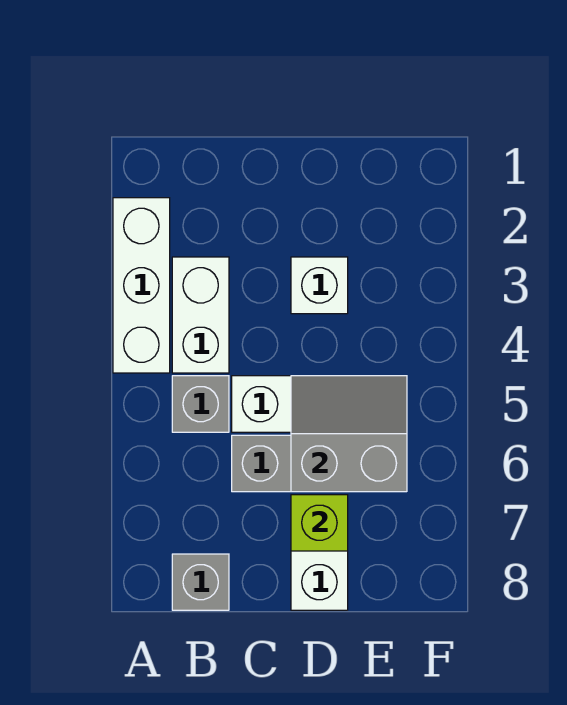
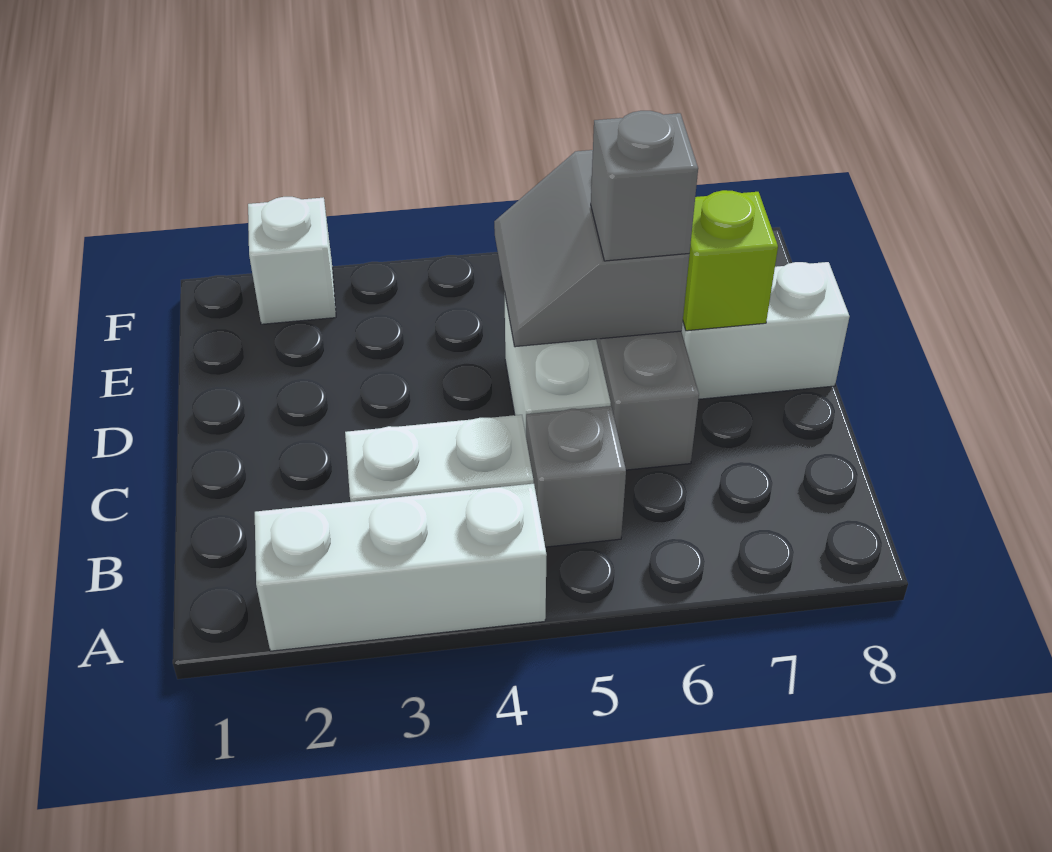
grey brick B8 level 1 -> grey brick D6 level 3
white brick D3 level 1 -> white brick F2 level 1

